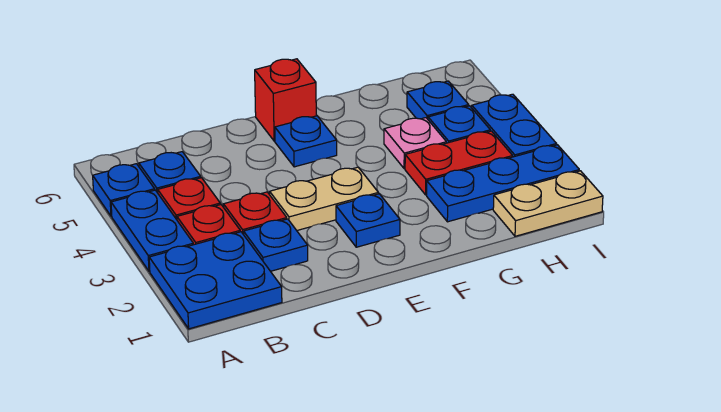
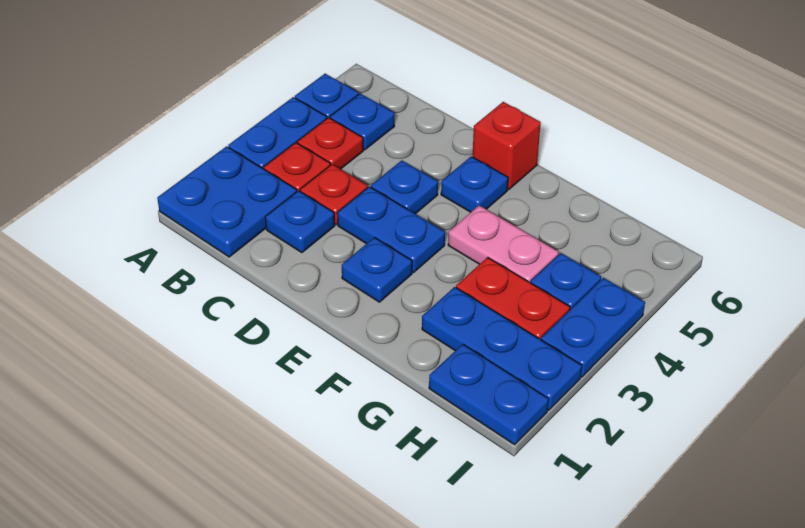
tan plate D3:E3 level 1 -> blue plate D3:E3 level 1
pink plate G4 level 1 -> pink plate F4:G4 level 1
tan plate H1:I1 level 1 -> blue plate H1:I1 level 1
blue plate H5 level 1 -> blue plate D4 level 1

